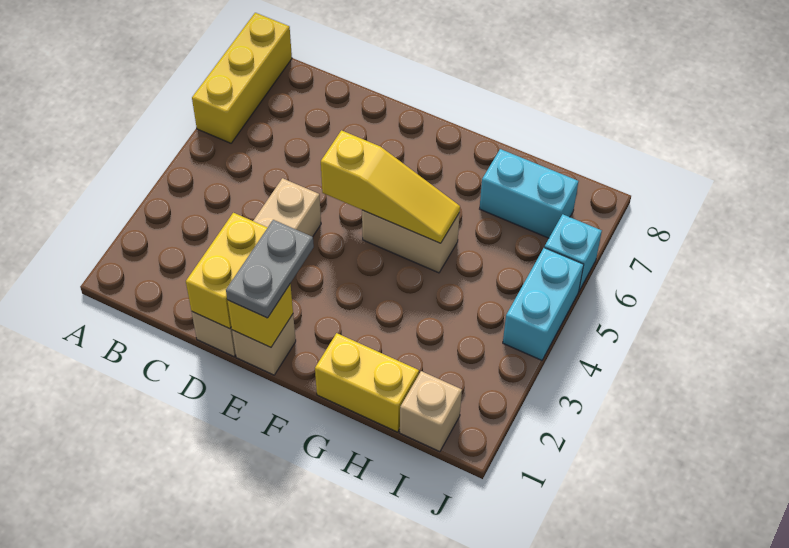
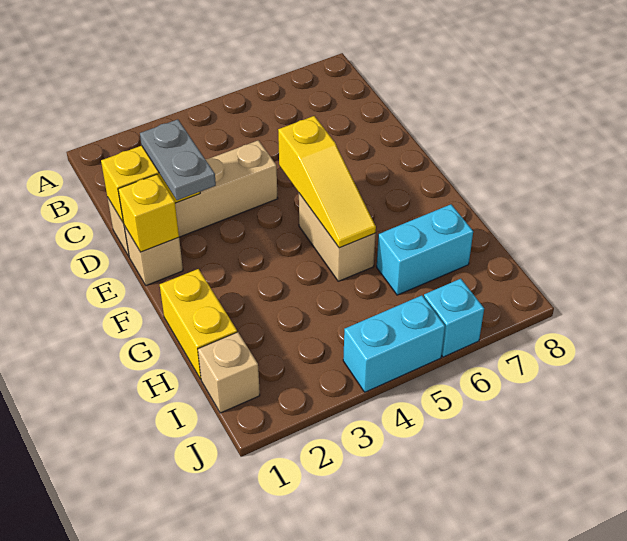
yellow brick A6:A8 level 1 -> none
grey plate E1:E2 level 3 -> grey plate D2:E2 level 3
cyan brick H7:I7 level 1 -> cyan brick H6:H7 level 1

